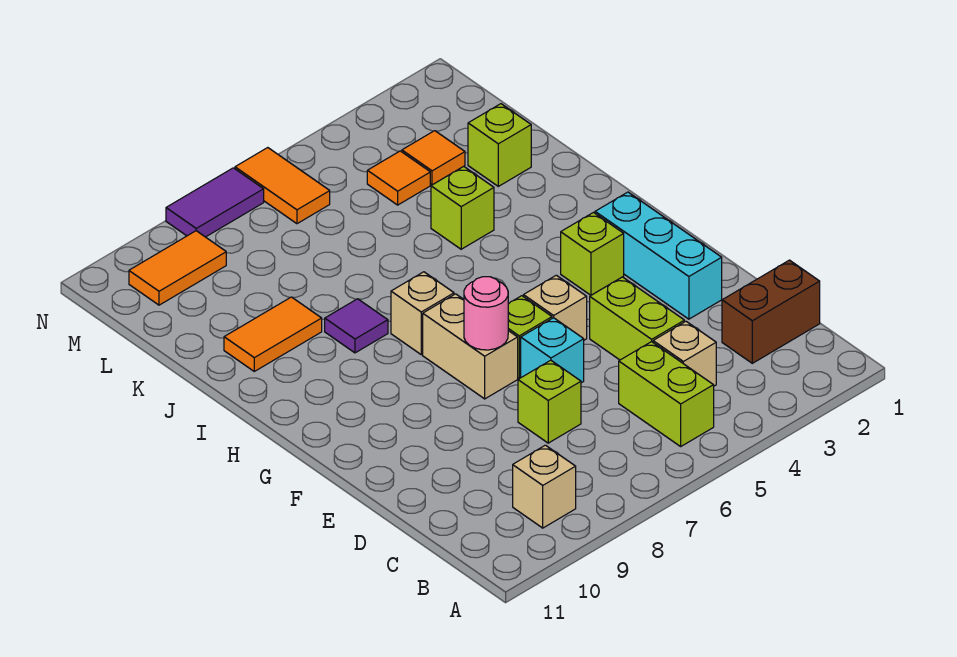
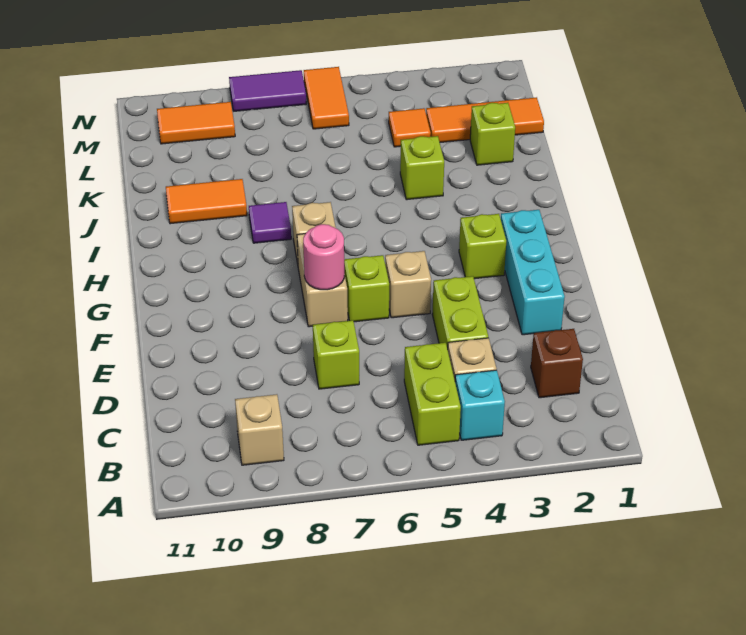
brown brick C1:C2 level 1 -> brown brick C2 level 1
cyan brick E6 level 1 -> cyan brick B4 level 1
orange tile L3 level 1 -> orange tile L1:L3 level 1

